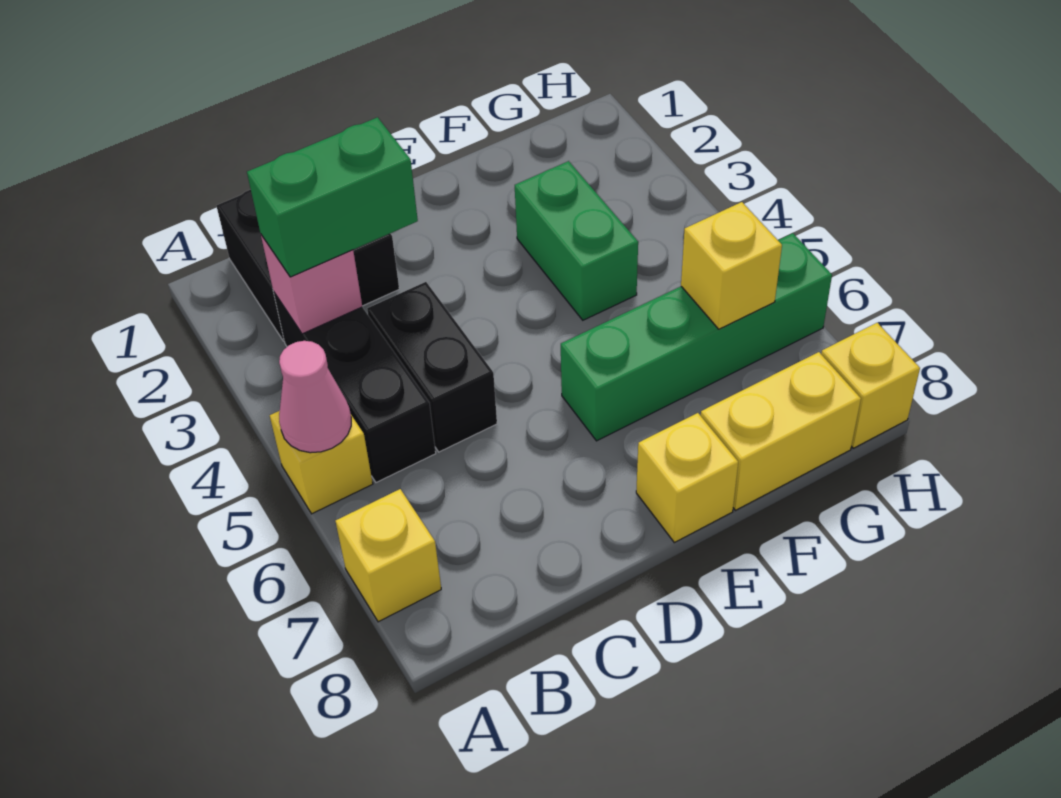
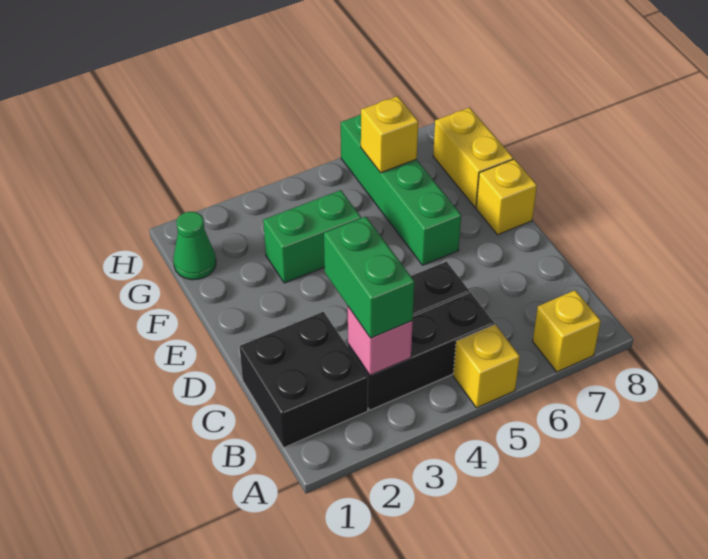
pink cone A5 level 2 -> none
none -> green cone G1 level 1
yellow brick H8 level 1 -> none

